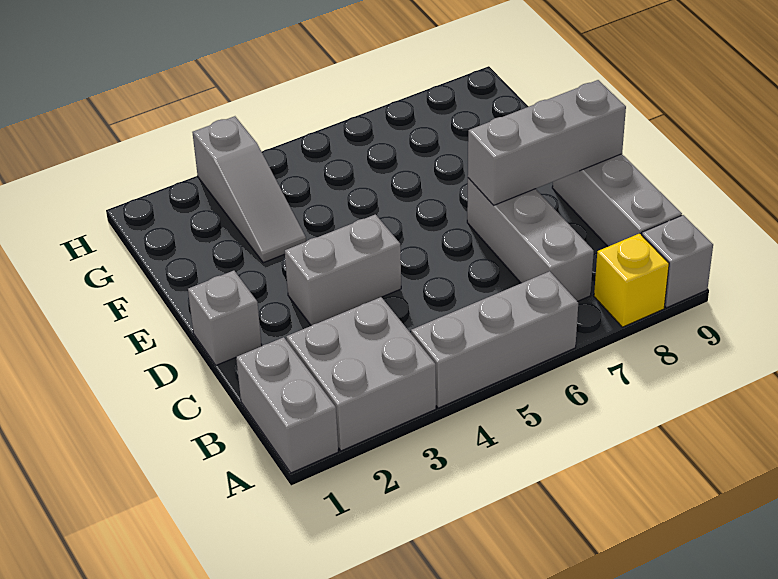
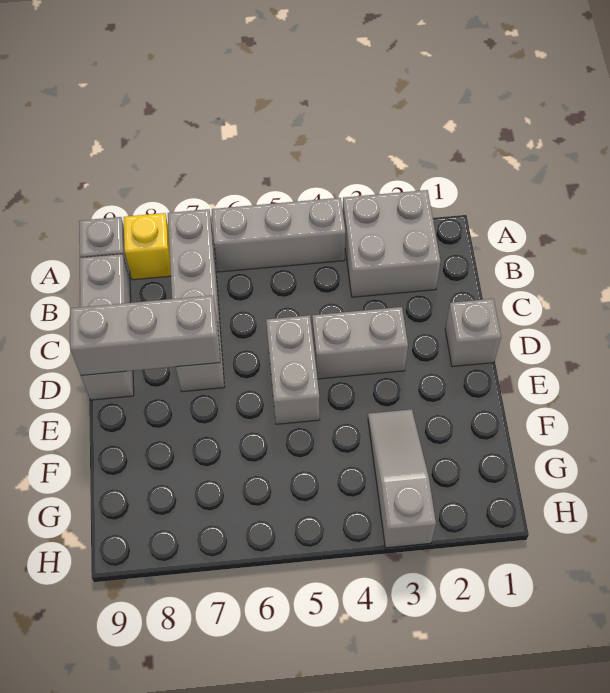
grey brick A1:B1 level 1 -> grey brick D5:E5 level 1
grey brick B7:D7 level 1 -> grey brick A7:D7 level 1

